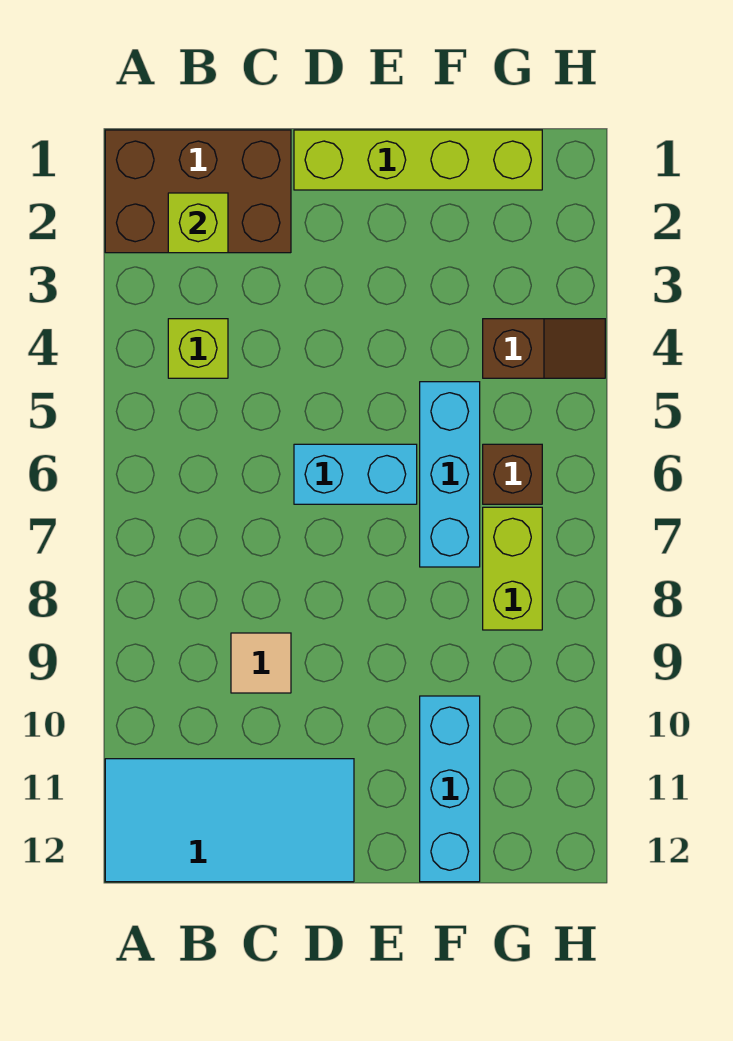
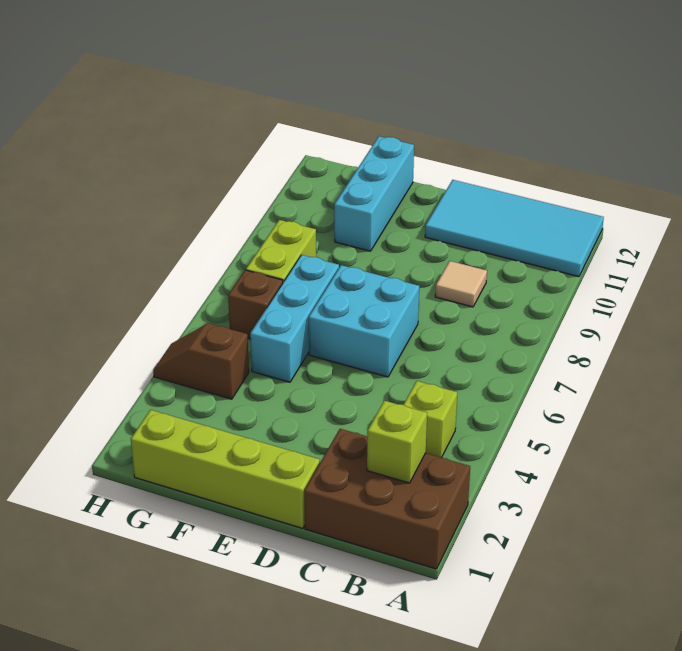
cyan brick D6:E6 level 1 -> cyan brick D6:E7 level 1

